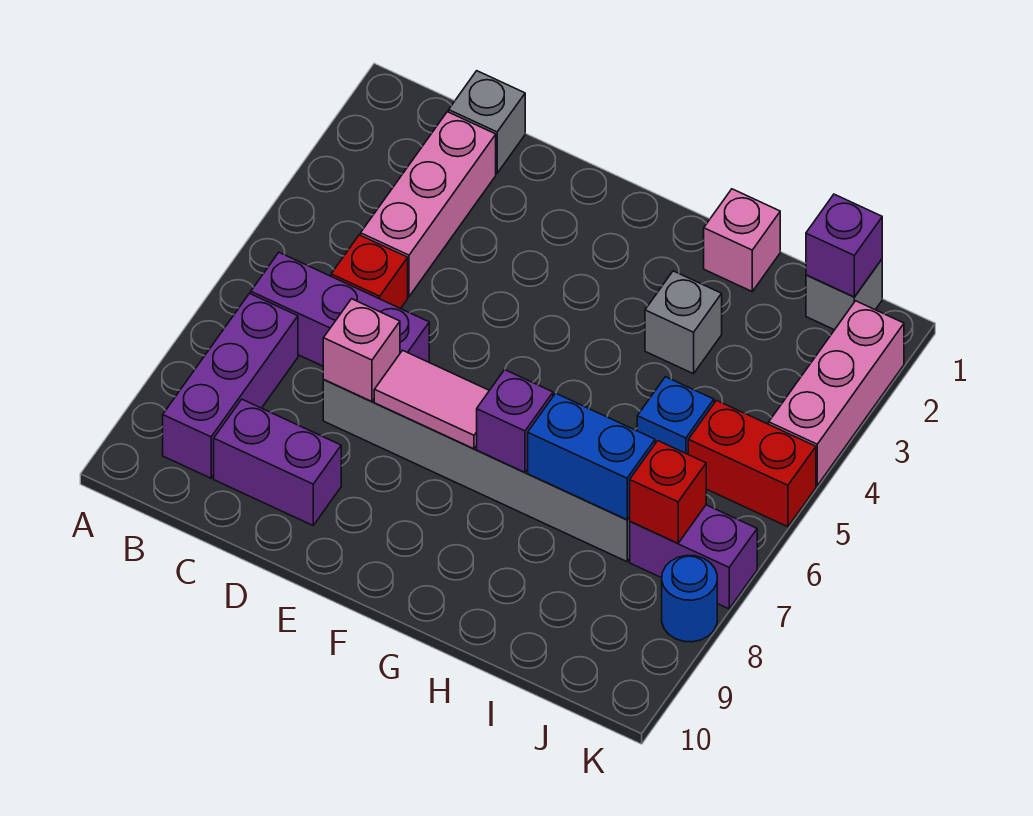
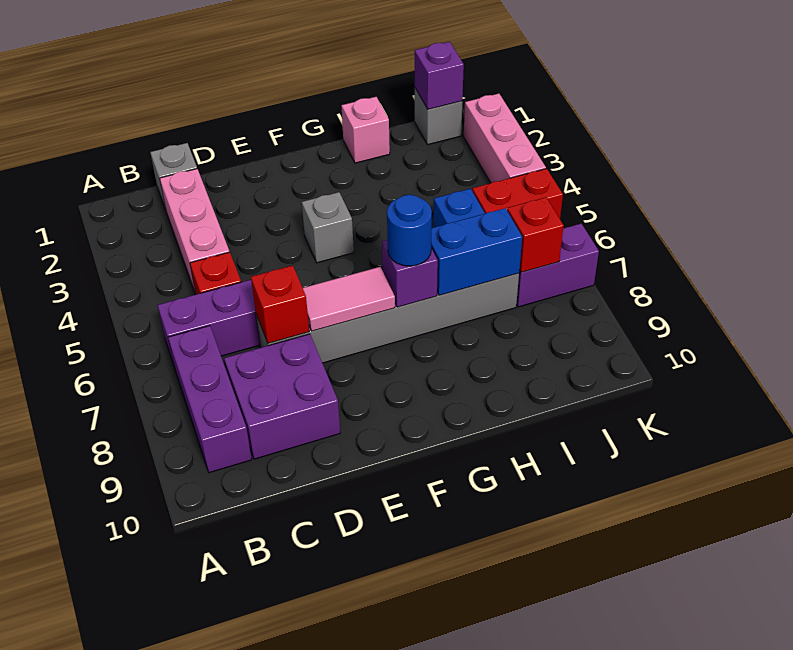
purple brick C9:D9 level 1 -> purple brick C8:D9 level 1
pink brick D7 level 2 -> red brick D7 level 2
grey brick H3 level 1 -> grey brick F4 level 1
blue round brick K8 level 1 -> blue round brick G7 level 3

